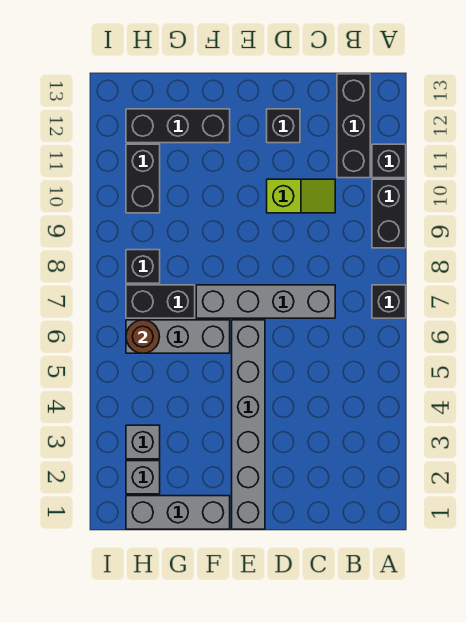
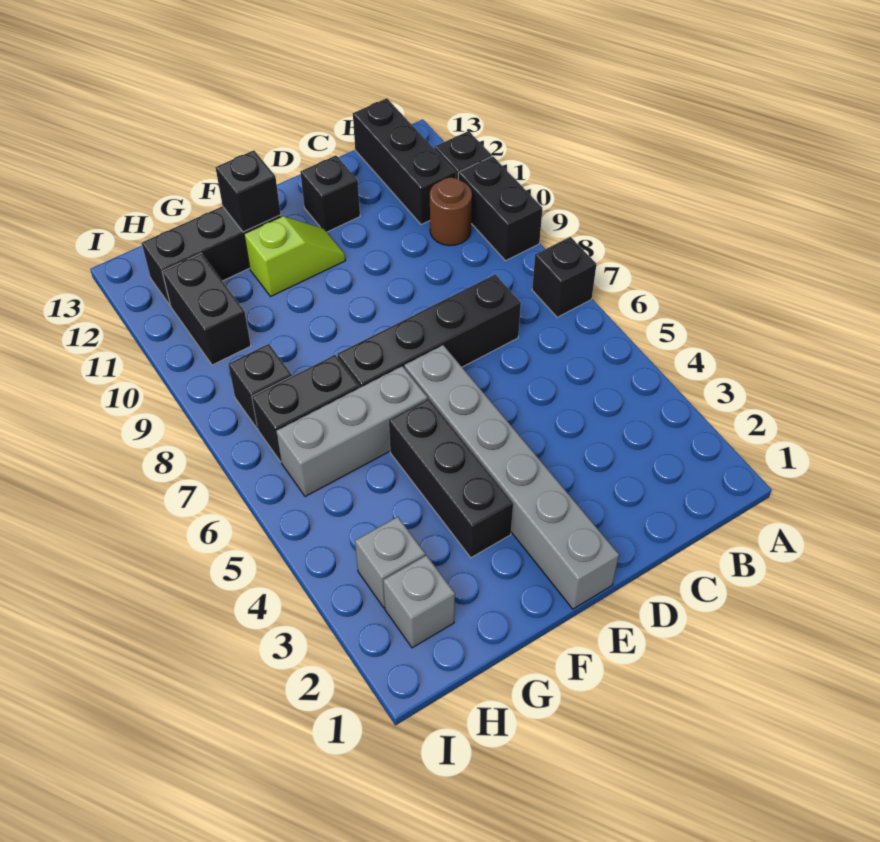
grey brick C7:F7 level 1 -> black brick C7:F7 level 1
lime slope C10:D10 level 1 top D -> lime slope E11:F11 level 1 top F
grey brick F1:H1 level 1 -> none
none -> black brick F3:F5 level 1
none -> black brick F12 level 2
brown round brick H6 level 2 -> brown round brick B10 level 1

